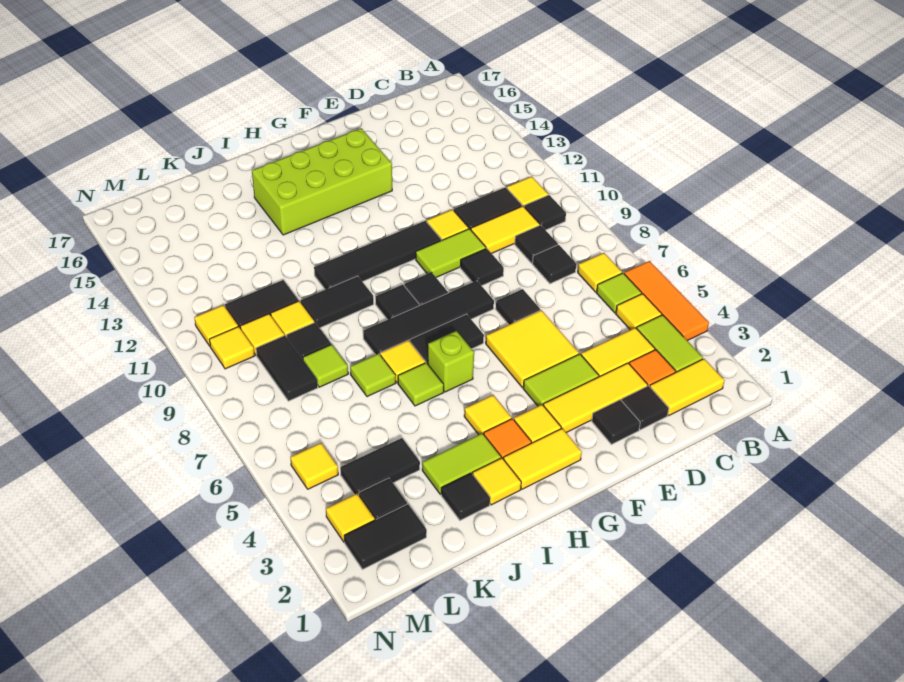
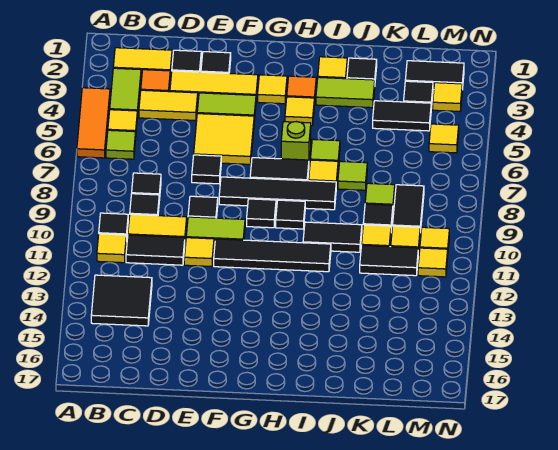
yellow tile B7 level 1 -> none
none -> black tile B13:C14 level 1
lime brick F14:I15 level 1 -> none
yellow tile G2:H2 level 1 -> none

